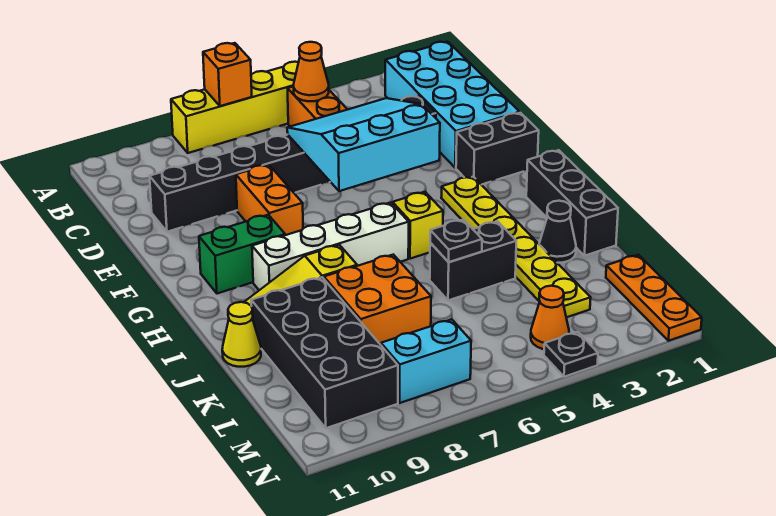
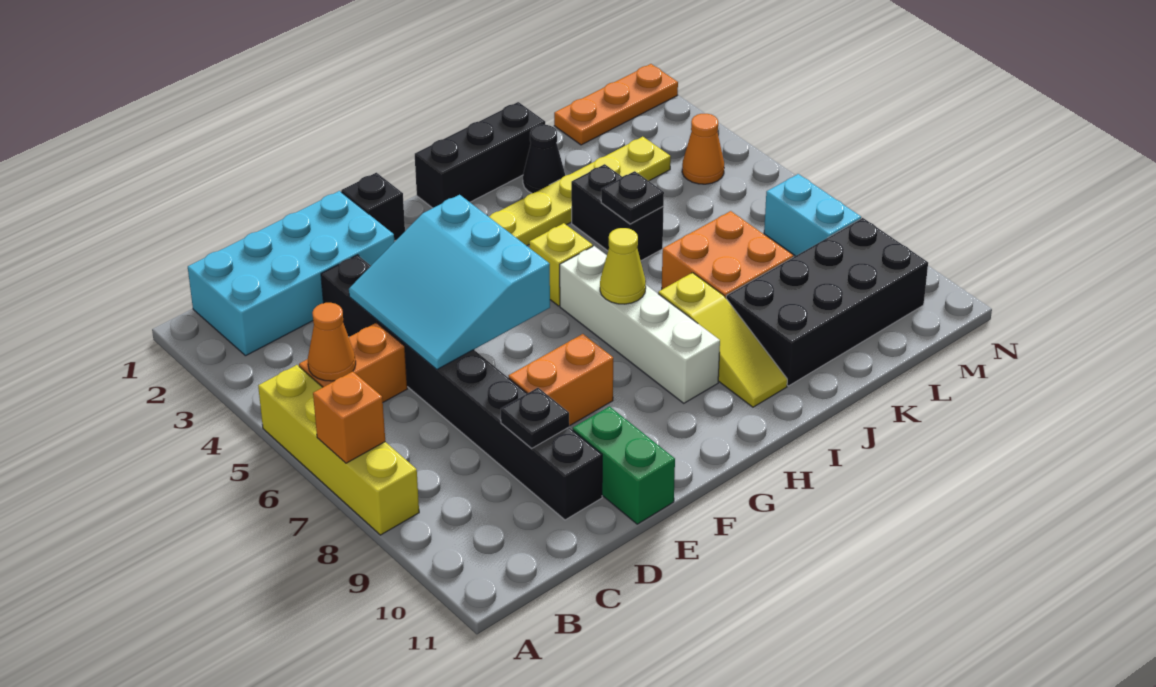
black brick F1:F2 level 1 -> black brick F1 level 1
green brick G9:G10 level 1 -> green brick E10:E11 level 1
yellow cone J11 level 1 -> yellow cone H7 level 2
black plate N4 level 1 -> black plate D9 level 2

